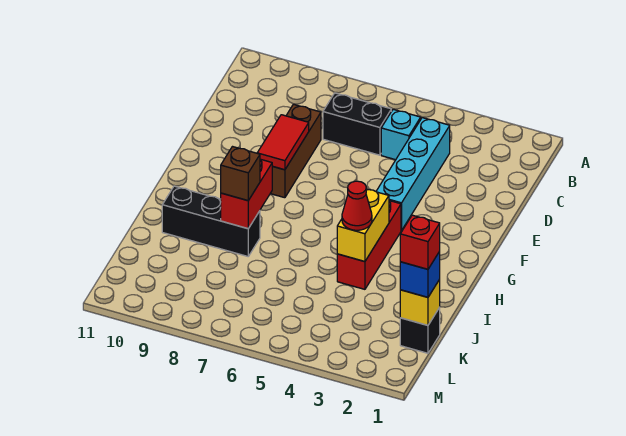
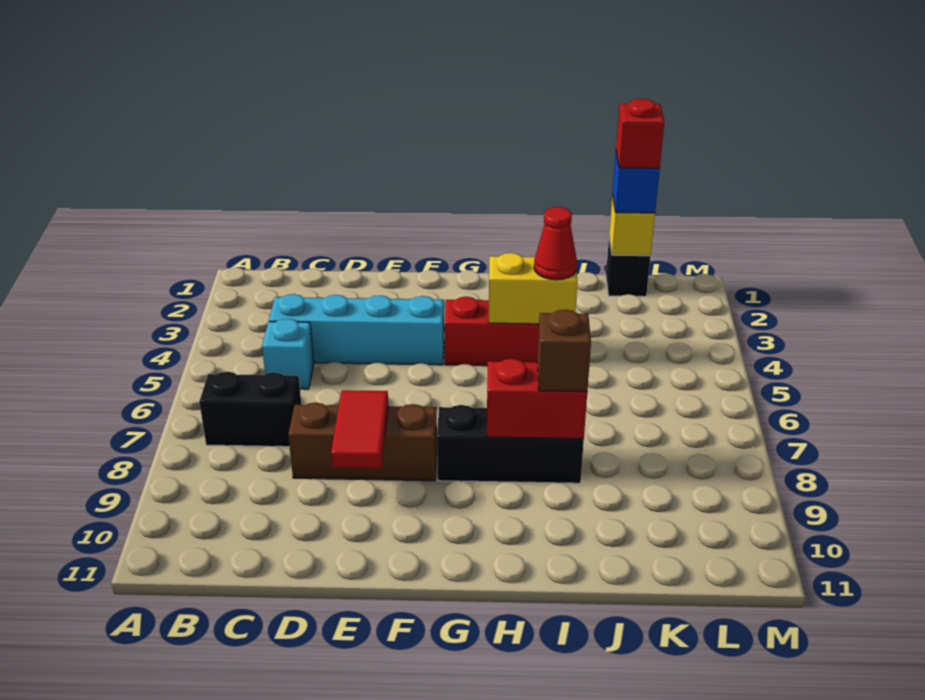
black brick C6:C7 level 1 -> black brick B7:C7 level 1
red tile E8:F8 level 2 -> red tile E8:E9 level 2
black brick I8:I10 level 1 -> black brick G8:I8 level 1

